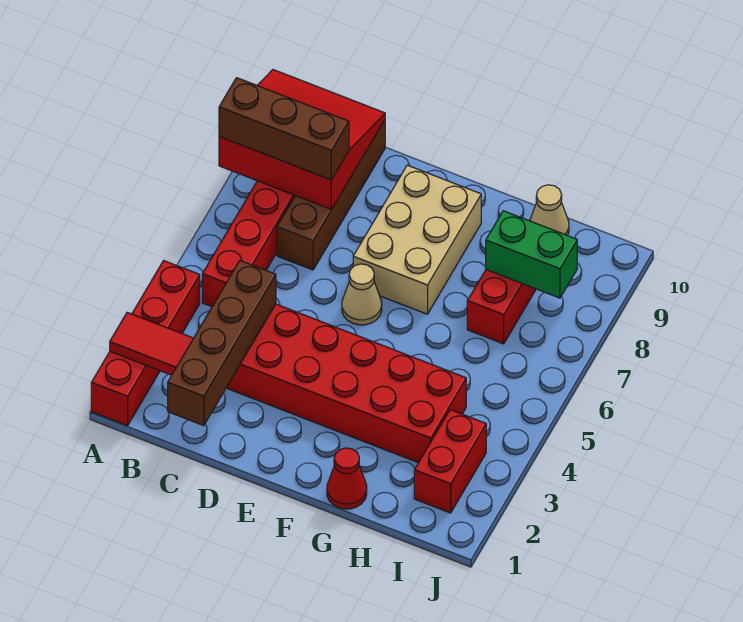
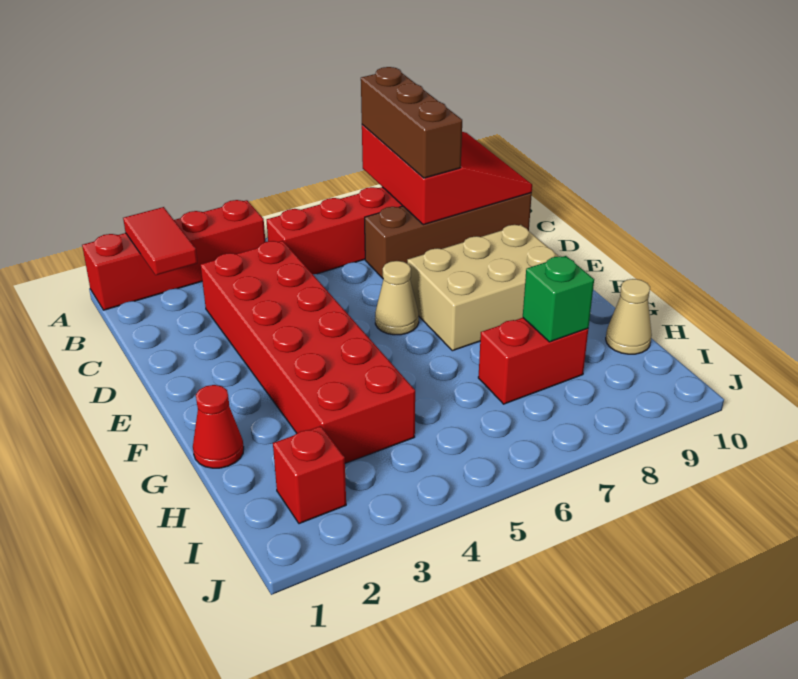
brown brick C1:C4 level 2 -> none
green brick H8:I8 level 2 -> green brick H8 level 2
red brick I2:I3 level 1 -> red brick I2 level 1

